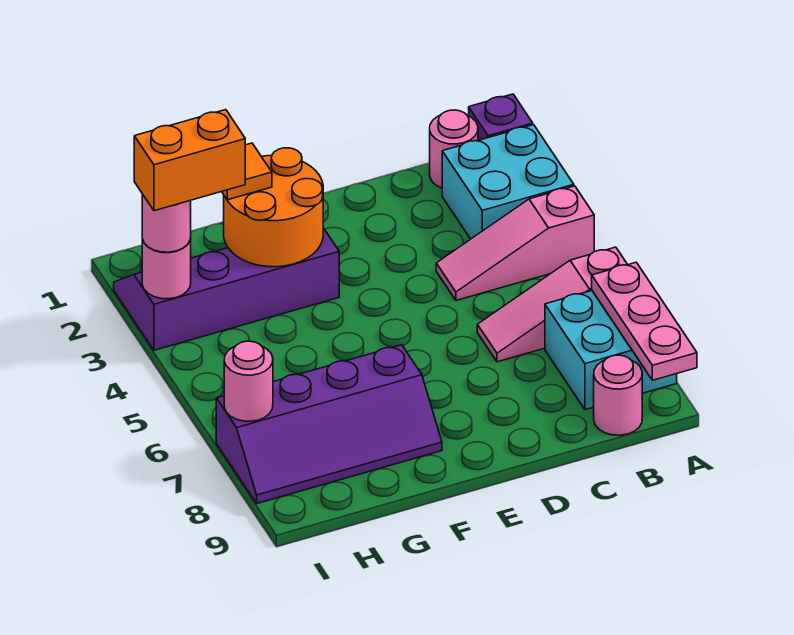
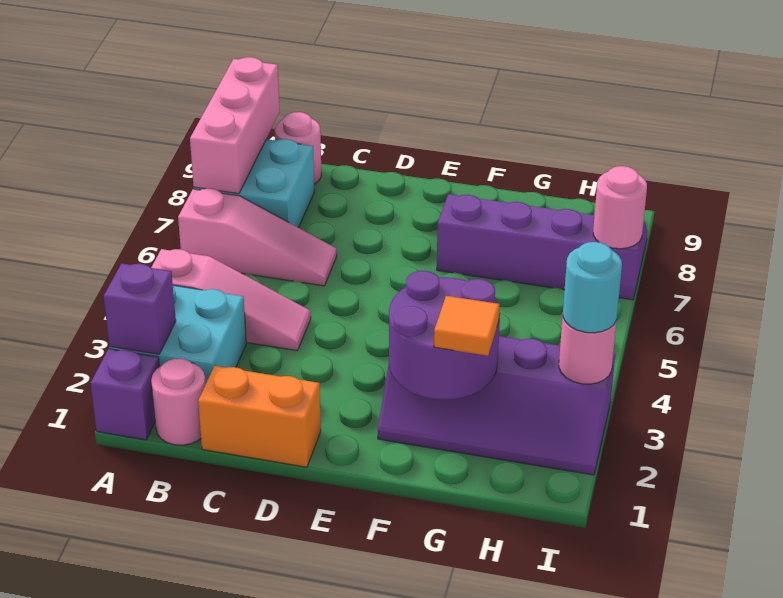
none -> purple brick A2 level 2
pink plate A7:A9 level 2 -> pink brick A7:A9 level 2
orange round brick F2:G3 level 2 -> purple round brick F2:G3 level 2
orange brick H3:I3 level 4 -> orange brick C1:D1 level 1
pink round brick I3 level 3 -> cyan round brick I3 level 3

